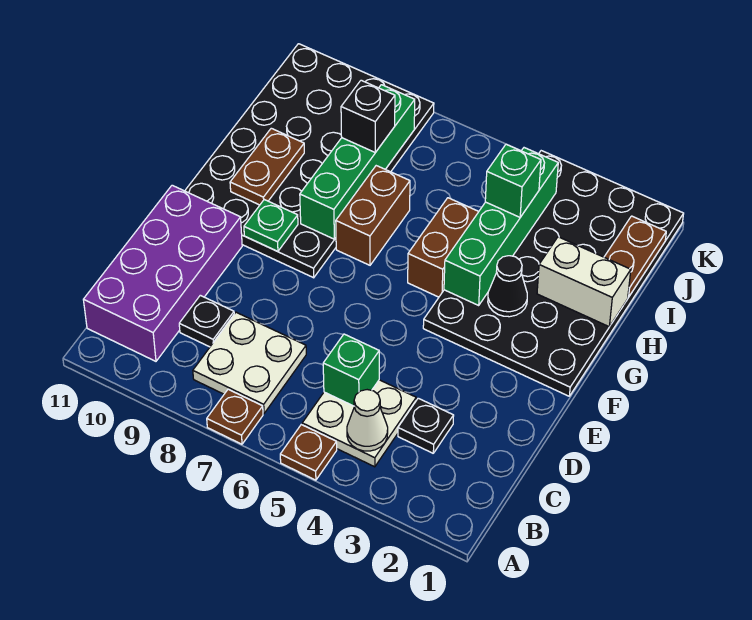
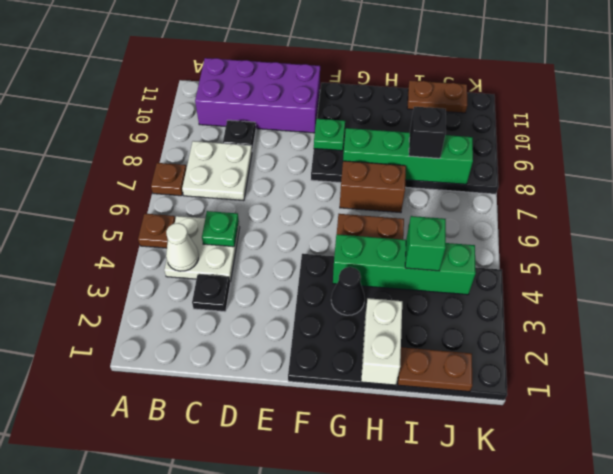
green brick C5 level 2 -> green plate C5 level 2
brown plate G10:H10 level 2 -> brown plate I11:J11 level 2

